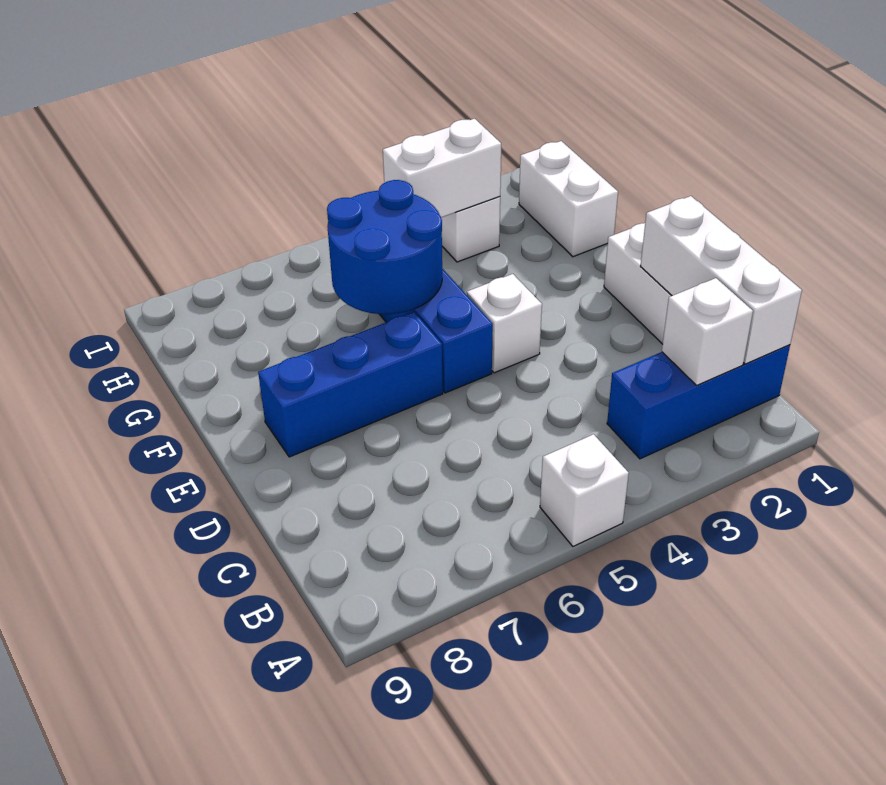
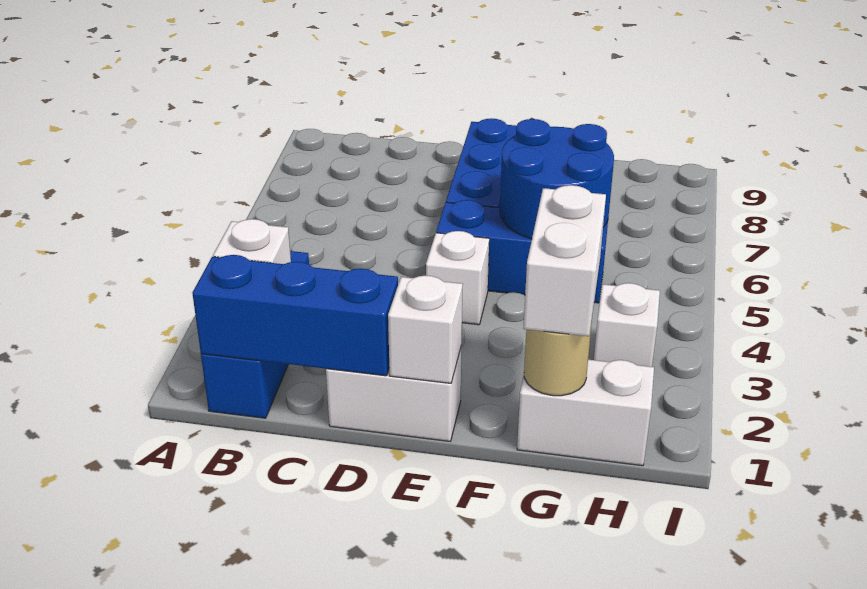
white brick A5 level 1 -> white brick E1 level 2
white brick B1:D1 level 2 -> blue brick B1:D1 level 2
none -> tan round brick G1 level 2
white brick H3:H4 level 2 -> white brick G1:G2 level 3

